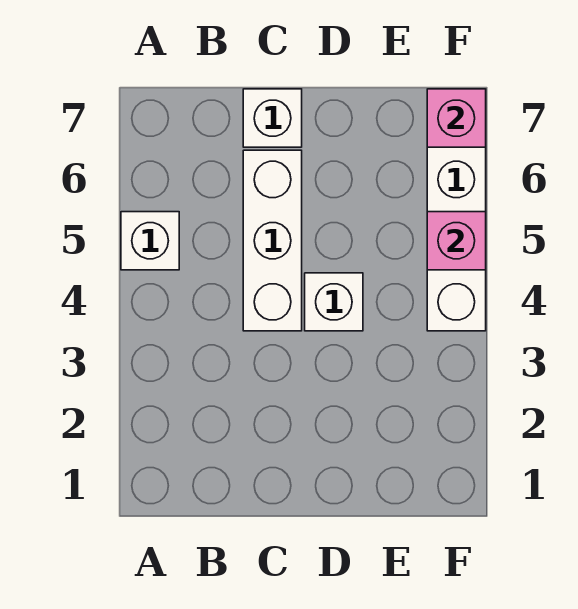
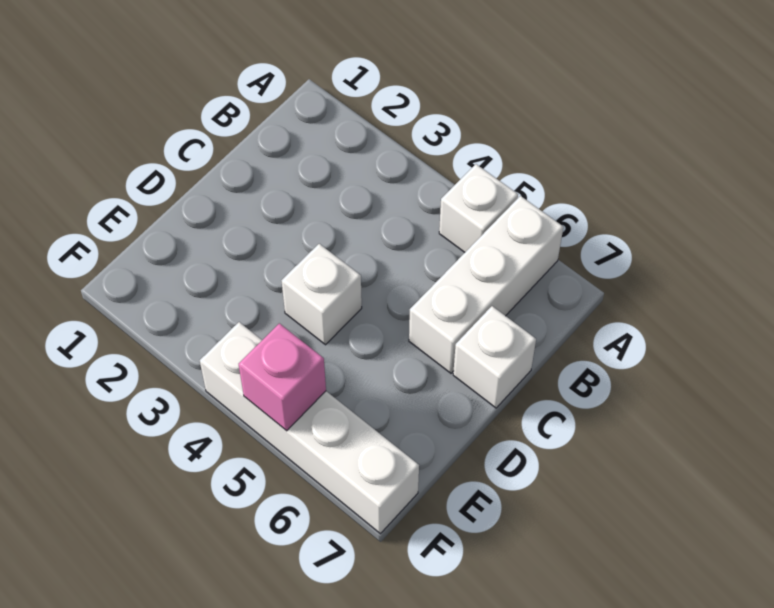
white brick C4:C6 level 1 -> white brick A6:C6 level 1
pink brick F7 level 2 -> none

